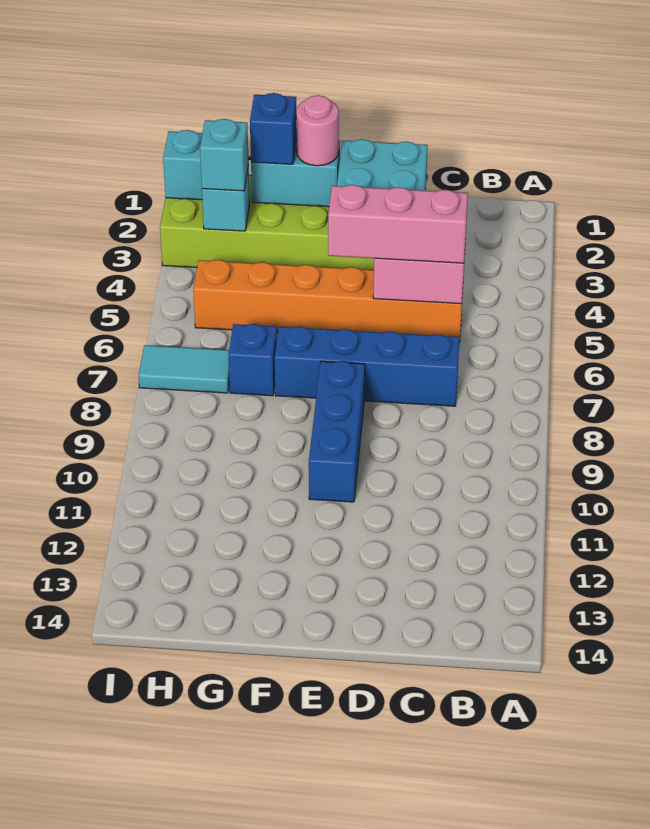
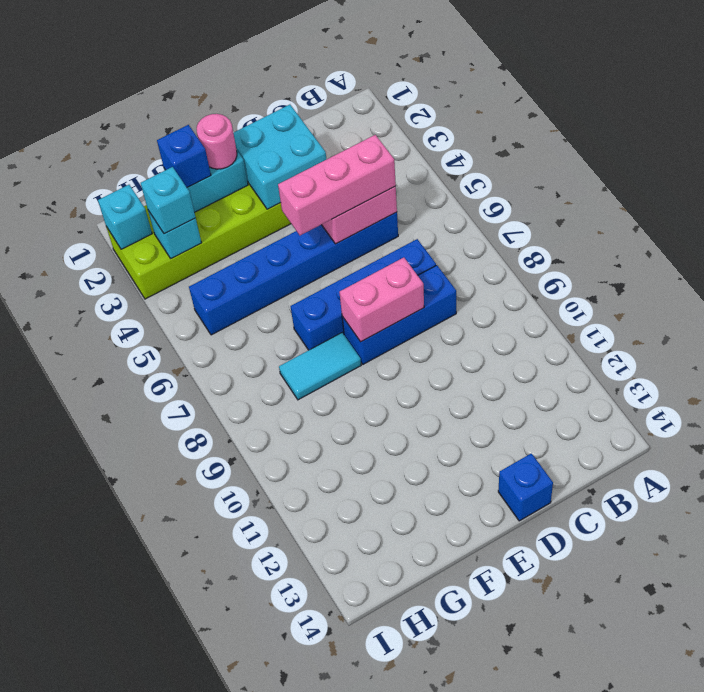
orange brick C5:H5 level 1 -> blue brick C5:H5 level 1
none -> pink brick D8:E8 level 2
blue brick E8:E10 level 1 -> blue brick C8:E8 level 1
blue brick G7 level 1 -> blue brick D14 level 1
cyan tile H7:I7 level 1 -> cyan tile F8:G8 level 1

